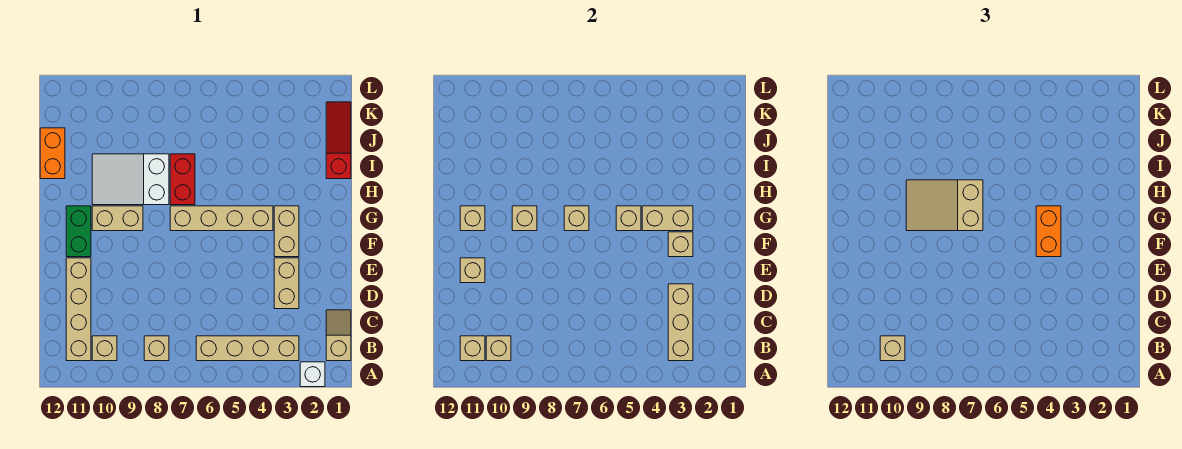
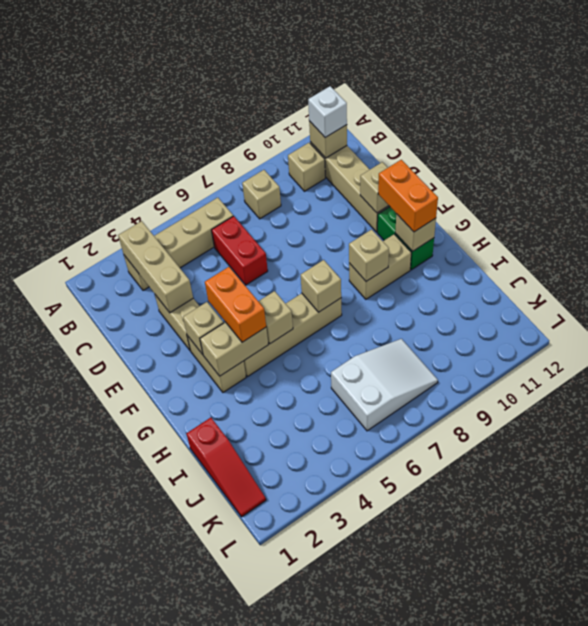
white brick A2 level 1 -> white brick B11 level 3
tan slope B1:C1 level 1 top B -> none
tan brick B10 level 2 -> none
tan brick B10 level 3 -> none
tan slope G7:H9 level 3 top 7 -> none
red brick H7:I7 level 1 -> red brick C6:D6 level 1
white slope H8:I10 level 1 top 8 -> white slope J6:K8 level 1 top 6
orange brick I12:J12 level 1 -> orange brick F11:G11 level 3

